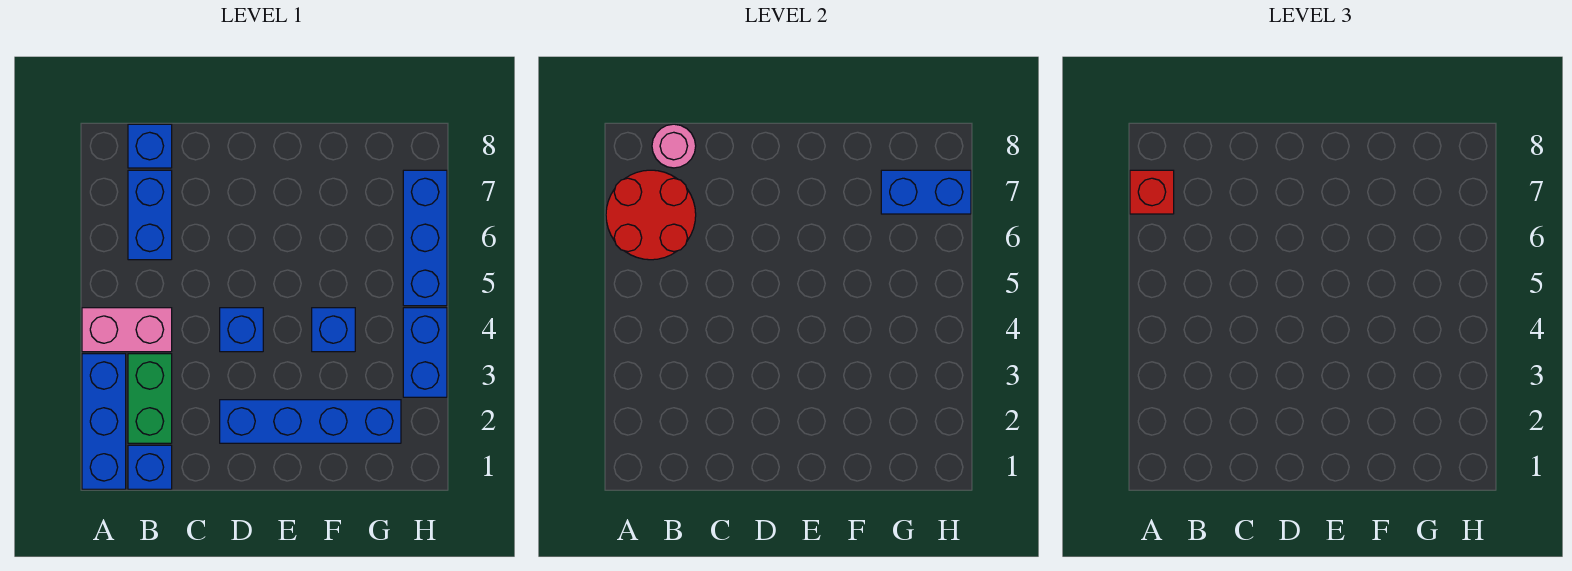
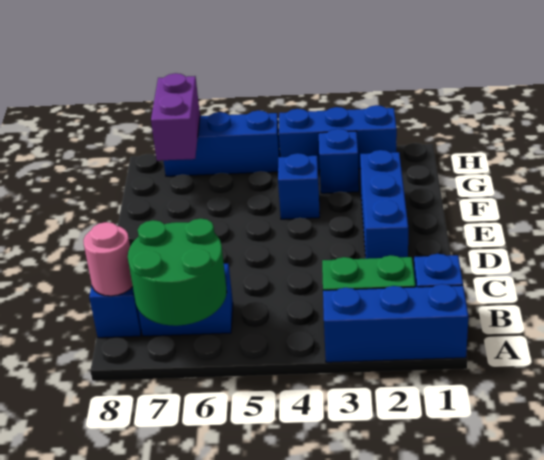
pink brick A4:B4 level 1 -> none
red round brick A6:B7 level 2 -> green round brick A6:B7 level 2
red brick A7 level 3 -> none
blue brick D2:G2 level 1 -> blue brick D2:F2 level 1
blue brick D4 level 1 -> blue brick G3 level 1
blue brick G7:H7 level 2 -> purple brick G7:H7 level 2
blue brick H3:H4 level 1 -> blue brick H2:H4 level 1

